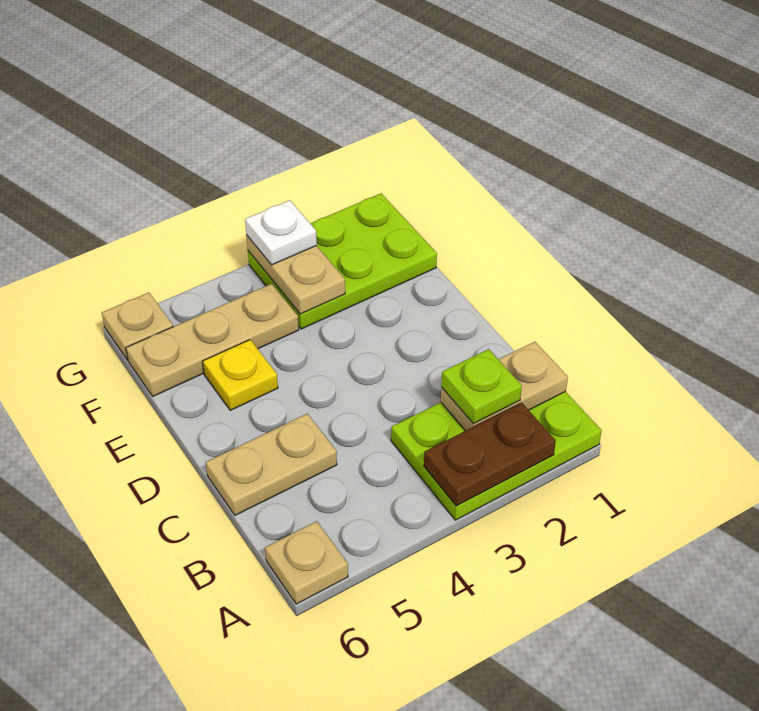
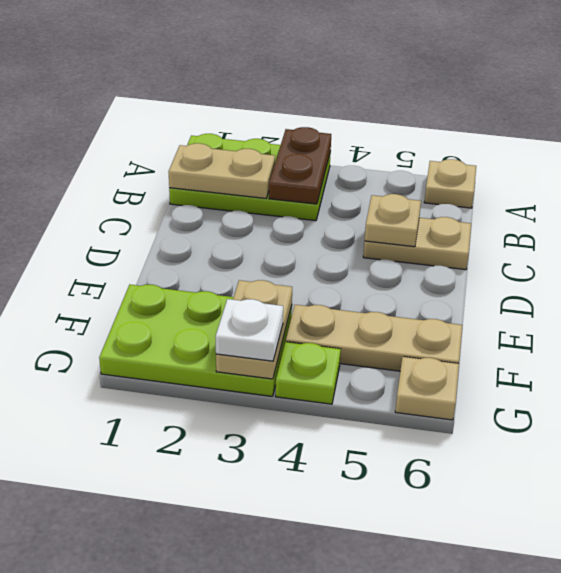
brown plate A2:A3 level 2 -> brown plate A3:B3 level 2
lime plate B2 level 3 -> lime plate G4 level 1
none -> tan plate C5 level 2
yellow plate E5 level 1 -> none

